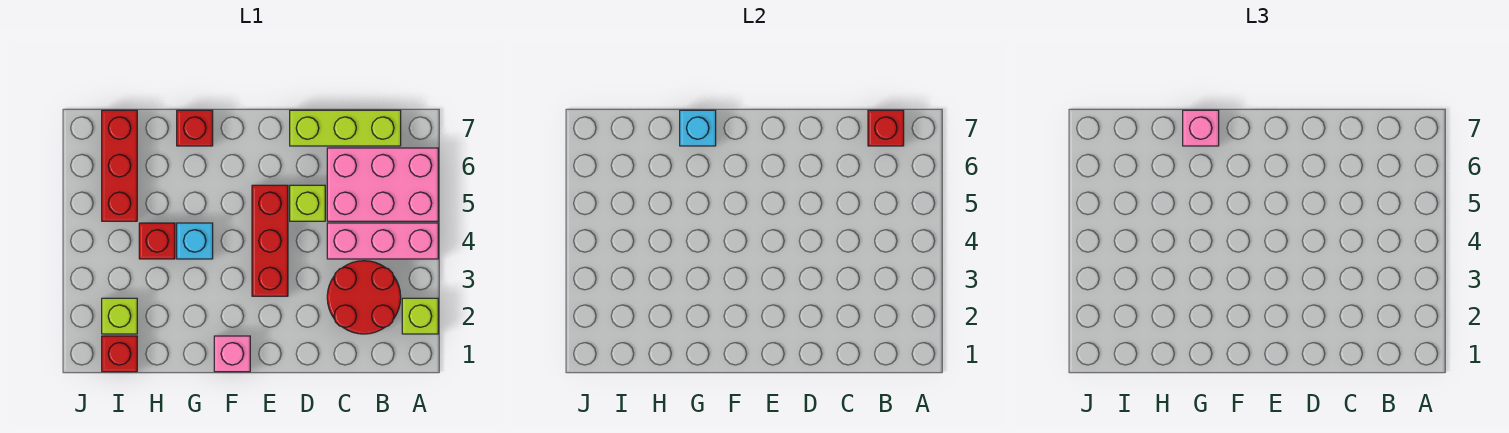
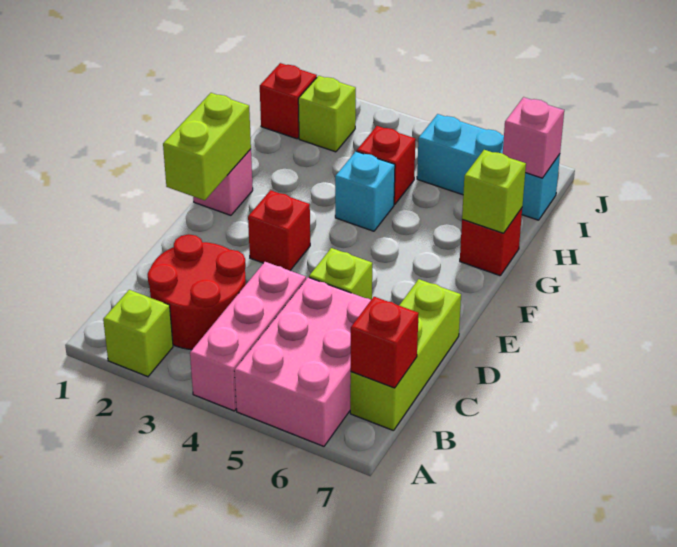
none -> lime brick E1:F1 level 2
red brick E3:E5 level 1 -> red brick E3 level 1
cyan brick G7 level 2 -> lime brick G7 level 2
pink brick G7 level 3 -> pink brick I7 level 2
red brick I5:I7 level 1 -> cyan brick I5:I7 level 1

